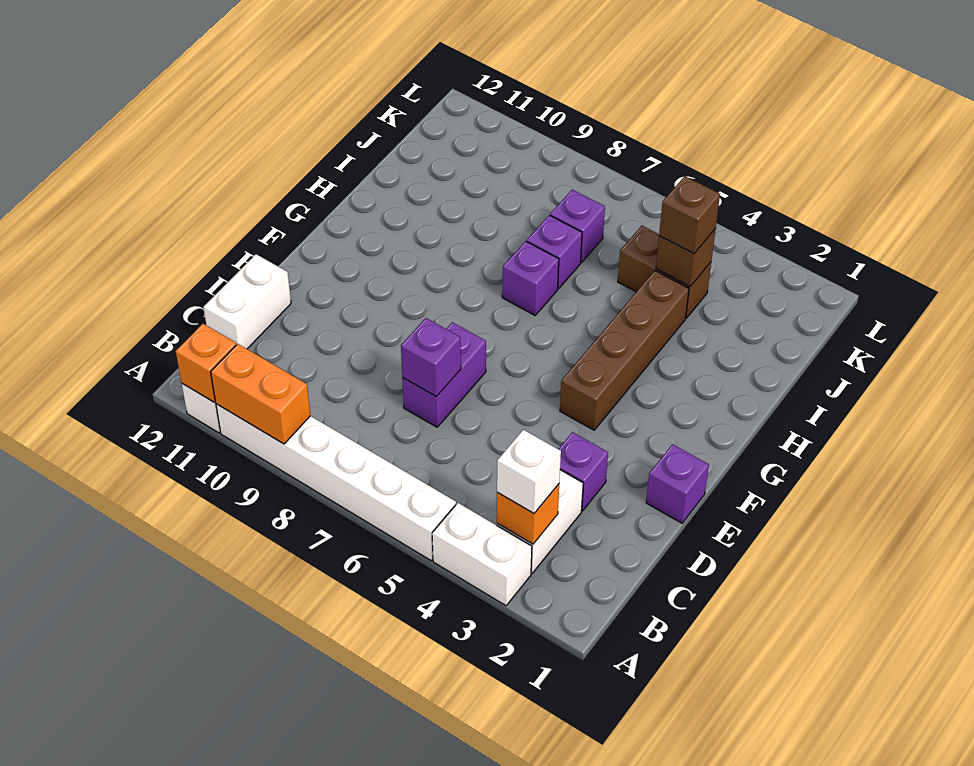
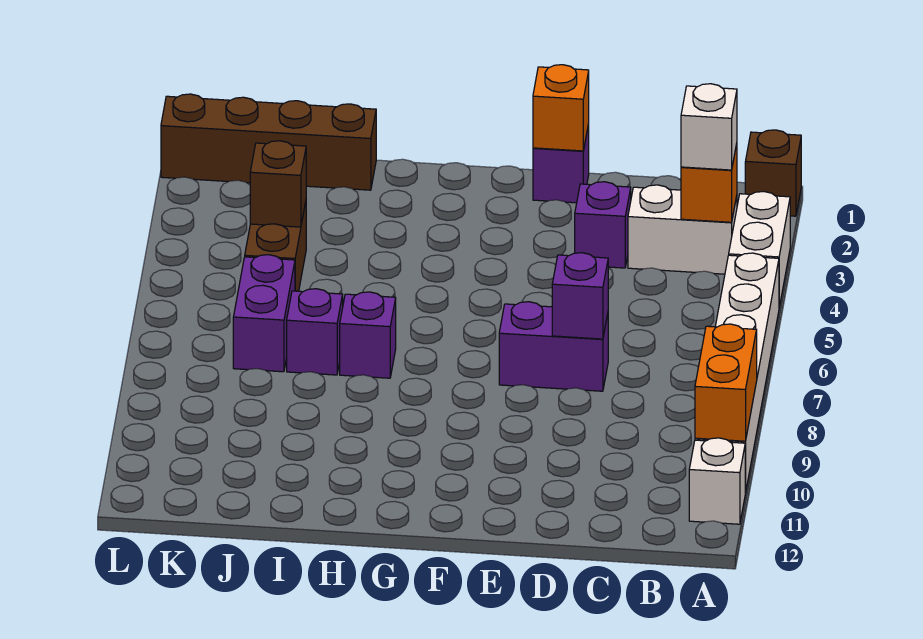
orange brick A11 level 2 -> orange brick E1 level 2
white brick C12:D12 level 1 -> none
brown brick F4:I4 level 1 -> brown brick I1:L1 level 1
brown brick J4 level 3 -> brown brick A1 level 1
purple brick J7 level 1 -> purple brick J6:J7 level 1

